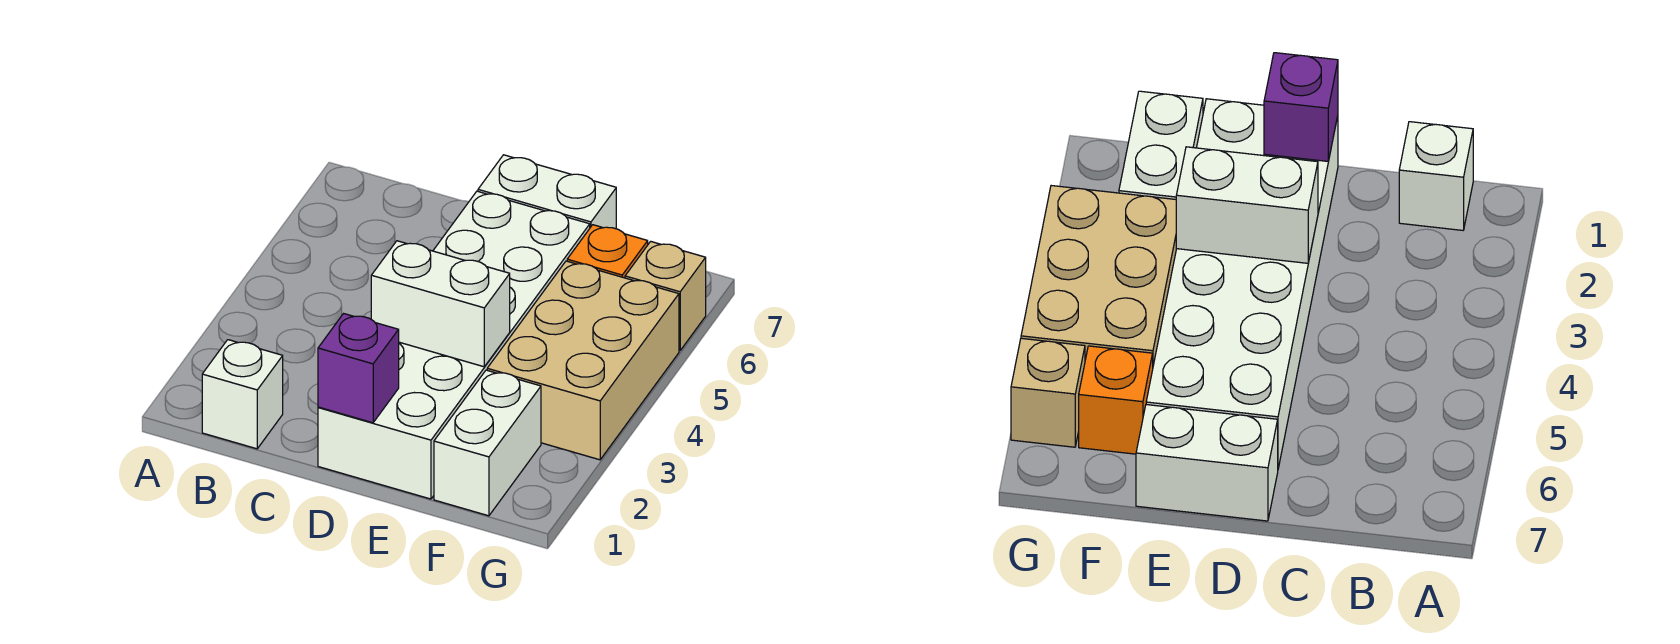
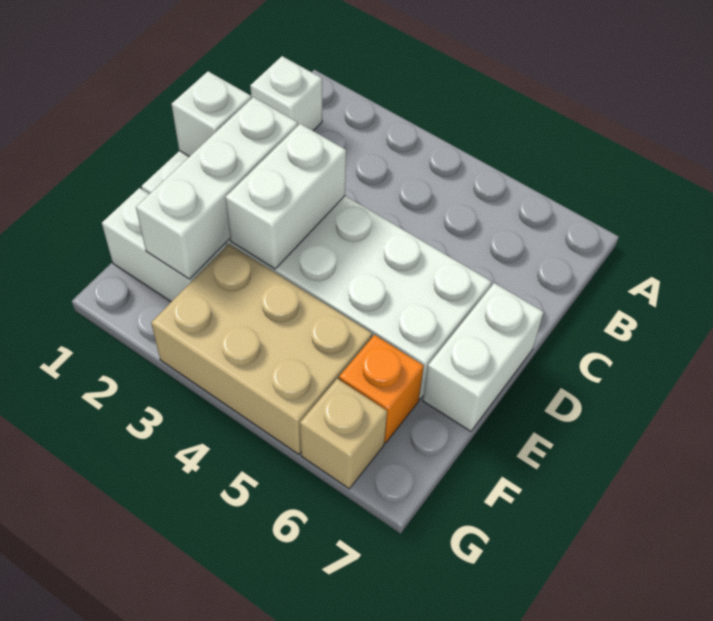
purple brick D1 level 2 -> white brick D1 level 2
none -> white brick D2:F2 level 2

